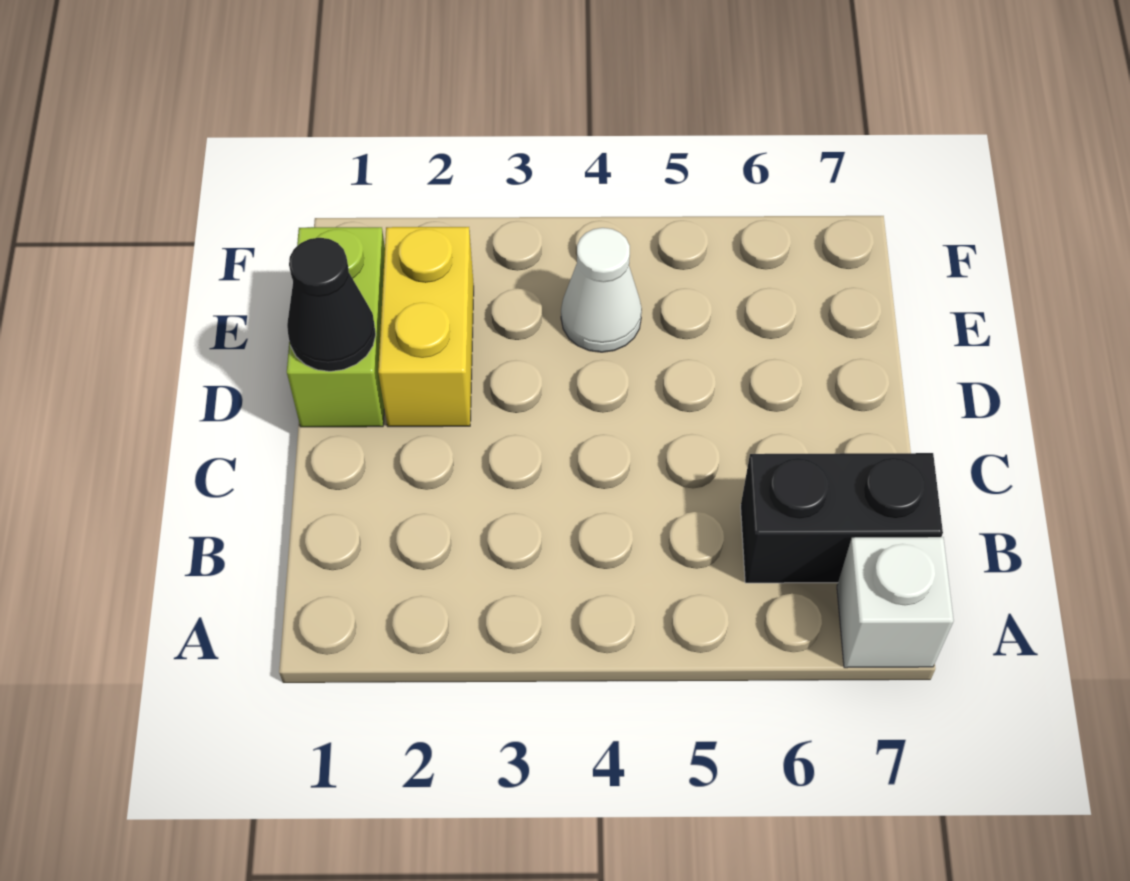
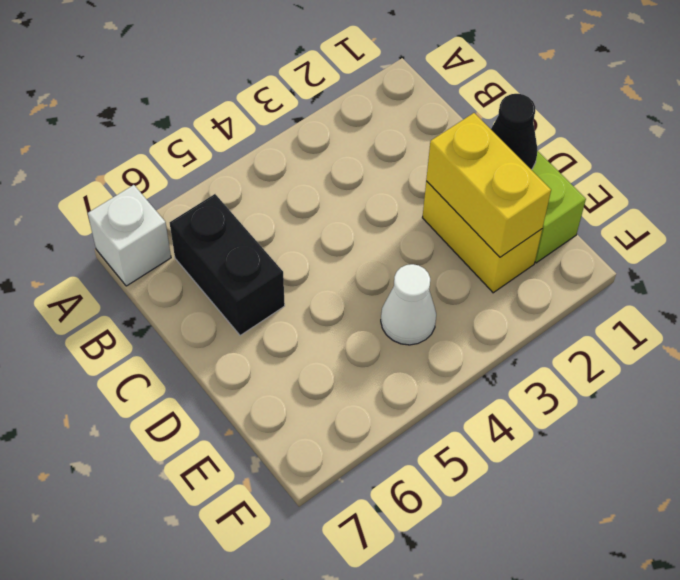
black brick B6:B7 level 1 -> black brick B6:C6 level 1
none -> yellow brick D2:E2 level 2

